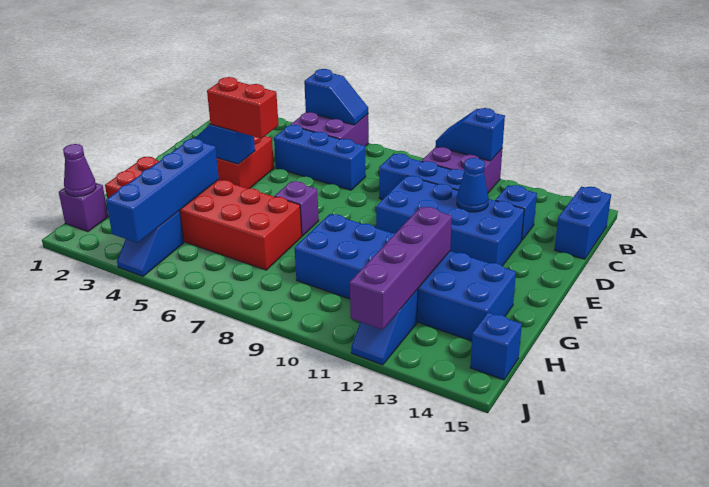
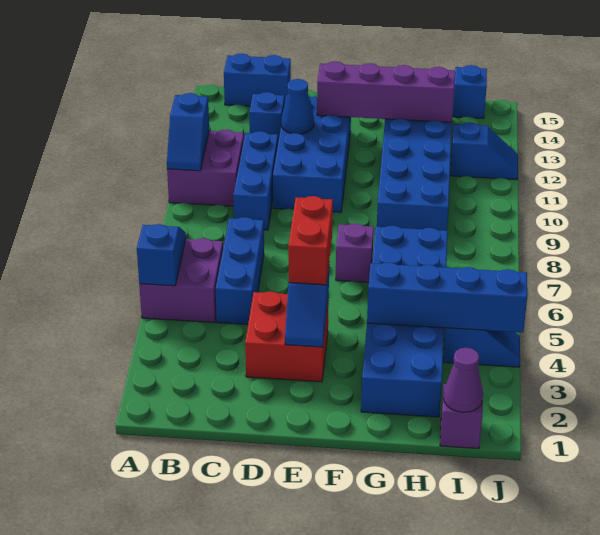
red brick G2:H7 level 1 -> blue brick G2:H7 level 1
purple brick G12:J12 level 2 -> purple brick E13:H13 level 2

